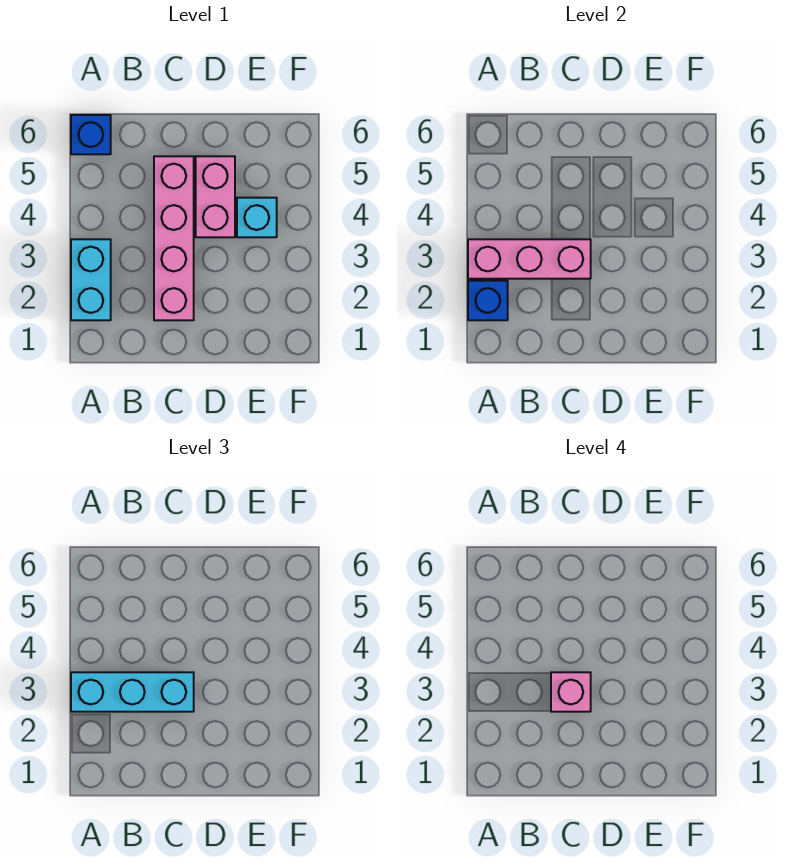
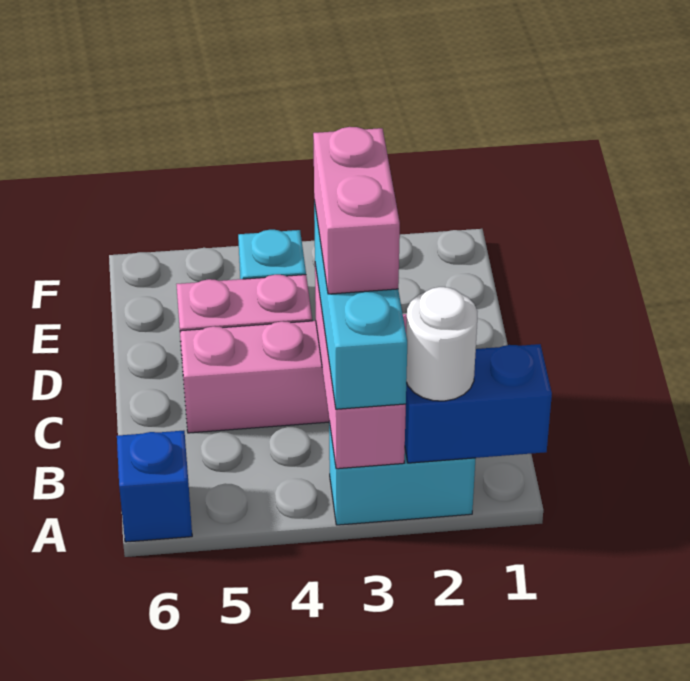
blue brick A2 level 2 -> blue brick A1:A2 level 2
none -> white round brick A2 level 3
pink brick C3 level 4 -> pink brick B3:C3 level 4

